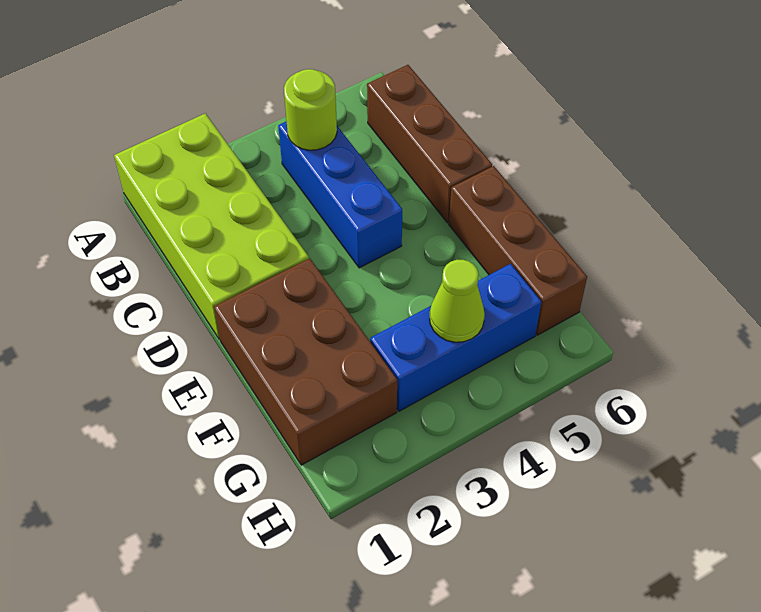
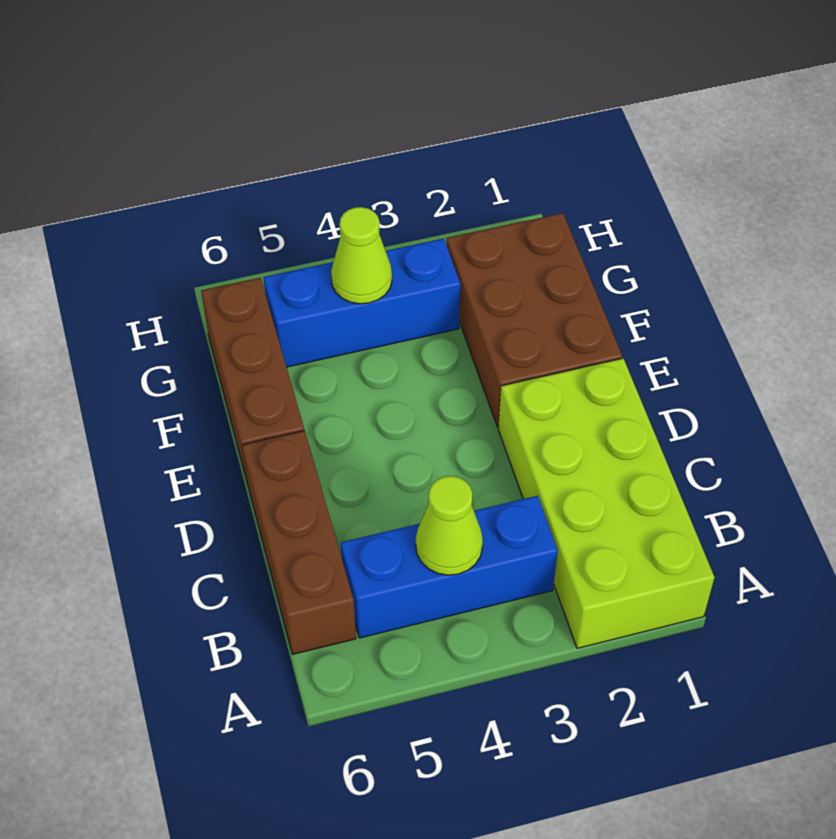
blue brick B4:D4 level 1 -> blue brick B3:B5 level 1
lime round brick B4 level 2 -> lime cone B4 level 2

